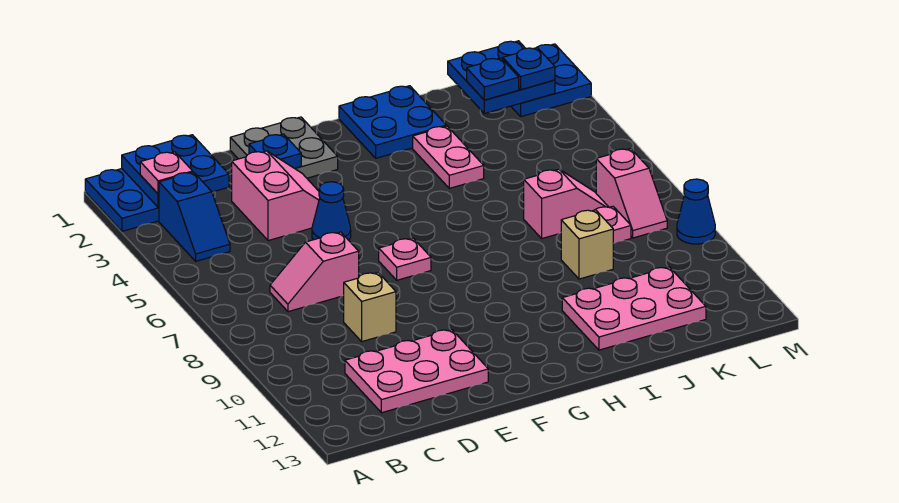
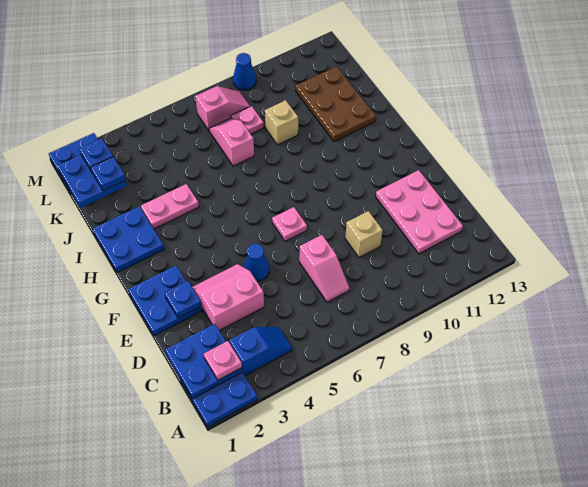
grey plate E1:F2 level 1 -> blue plate E1:F2 level 1
pink plate I11:K12 level 1 -> brown plate I11:K12 level 1

